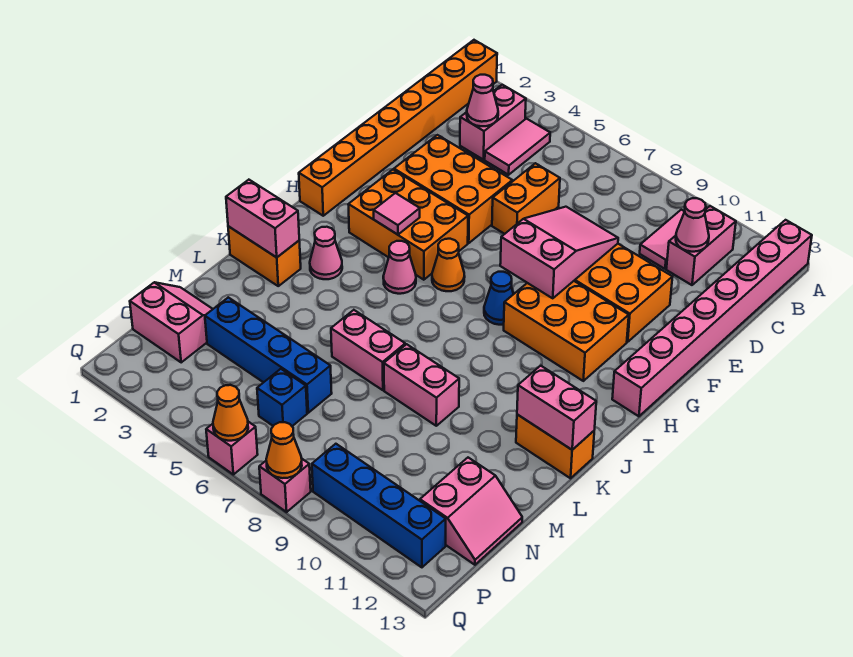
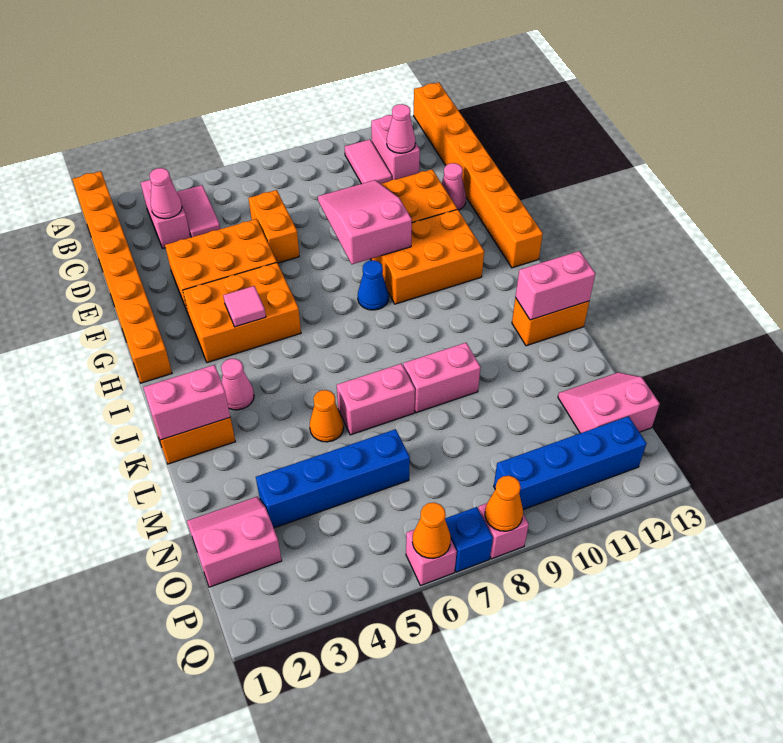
pink brick A13:H13 level 1 -> orange brick A13:H13 level 1
orange cone H6 level 1 -> orange cone L5 level 1
pink cone I5 level 1 -> pink cone E12 level 1
pink slope N12:O13 level 1 top 12 -> pink slope N12:O13 level 1 top O
blue brick O6 level 1 -> blue brick Q7 level 1

